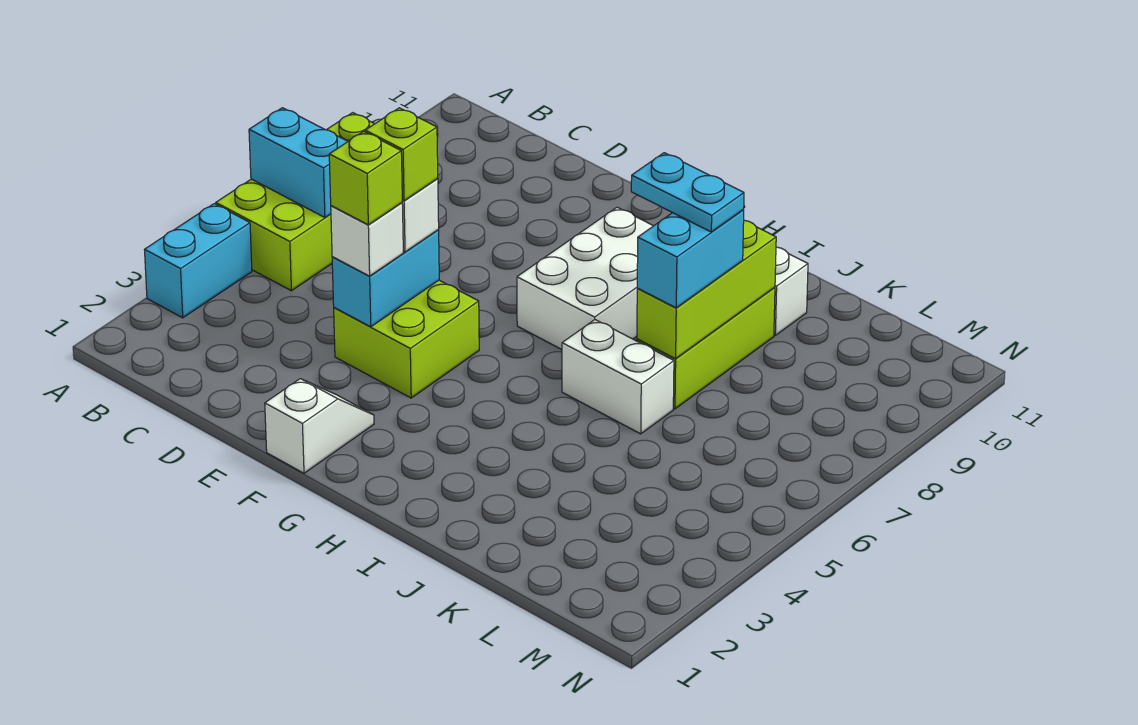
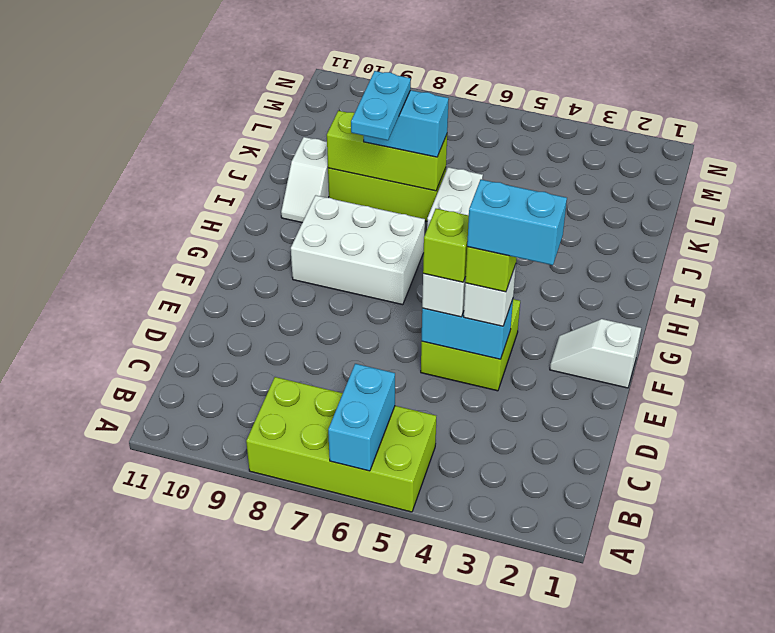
cyan brick A3:A4 level 1 -> cyan brick E3:E4 level 5

